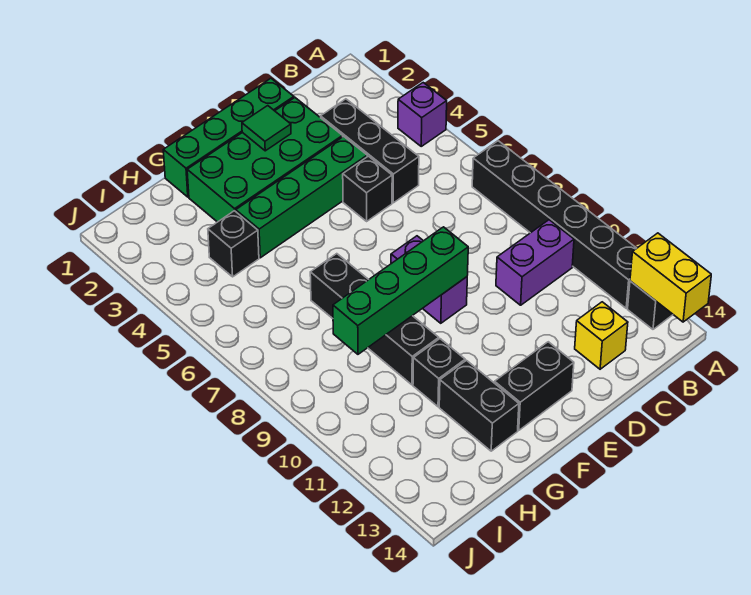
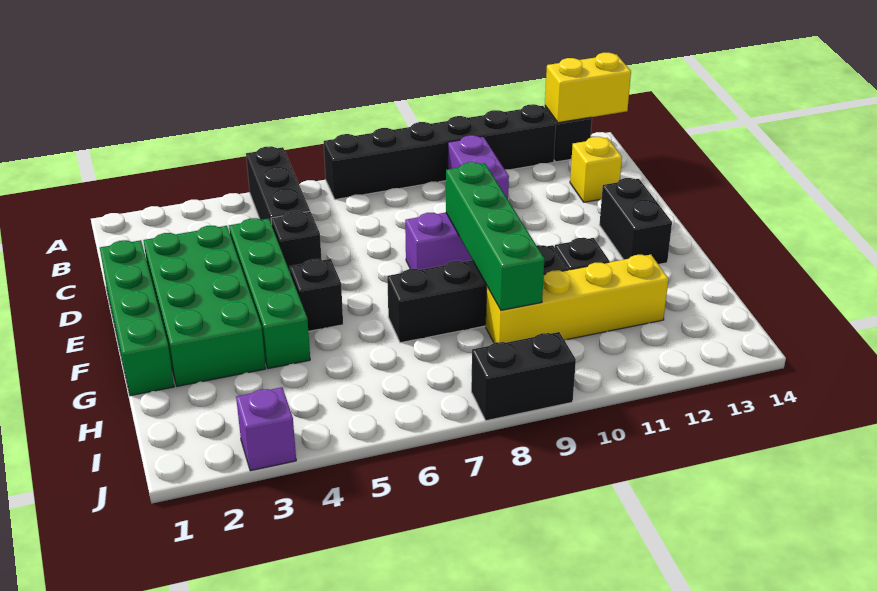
purple brick A4 level 1 -> purple brick J3 level 1
black brick C3:C5 level 1 -> black brick A5:C5 level 1
green tile E2 level 2 -> none
black brick G12:G13 level 1 -> black brick J8:J9 level 1
black brick H4 level 1 -> black brick F5 level 1
none -> yellow brick H9:H12 level 1

